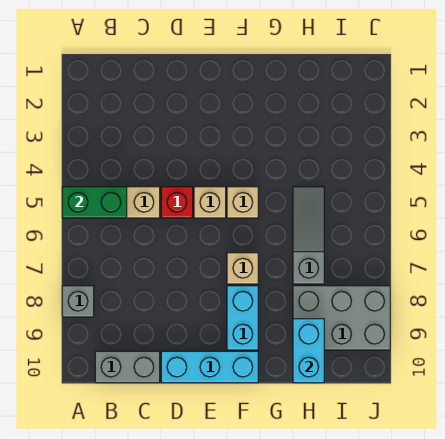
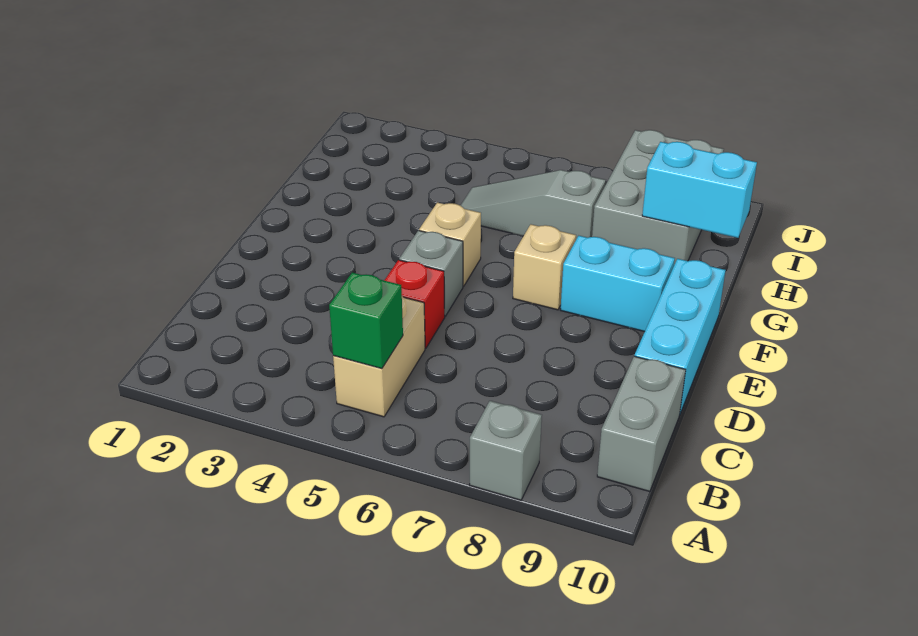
green brick A5:B5 level 2 -> green brick B5 level 2
tan brick E5 level 1 -> grey brick E5 level 1

